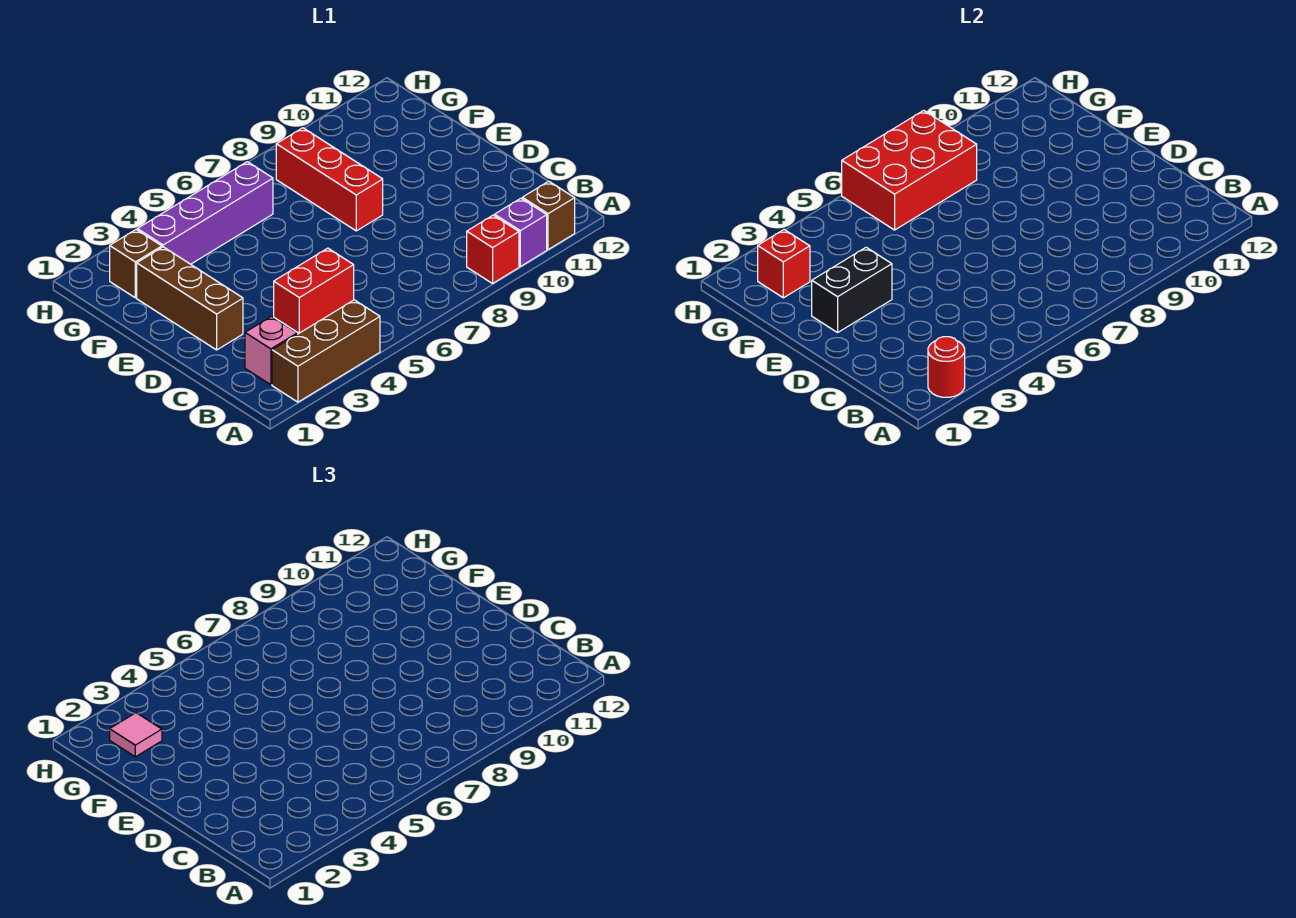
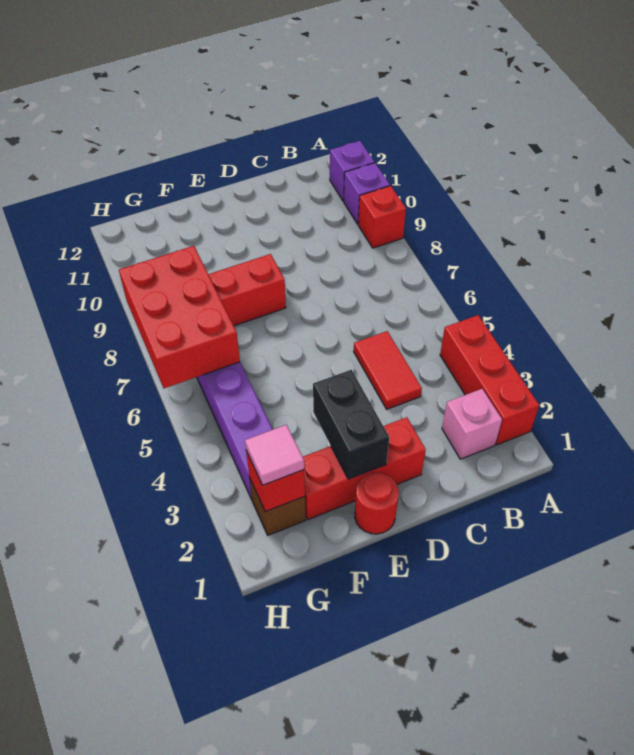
brown brick A2:A4 level 1 -> red brick A2:A4 level 1
red round brick A2 level 2 -> red round brick E1 level 1
brown brick A11 level 1 -> purple brick A11 level 1
red brick C4:C5 level 1 -> red tile C4:C5 level 1
brown brick D2:F2 level 1 -> red brick D2:F2 level 1

